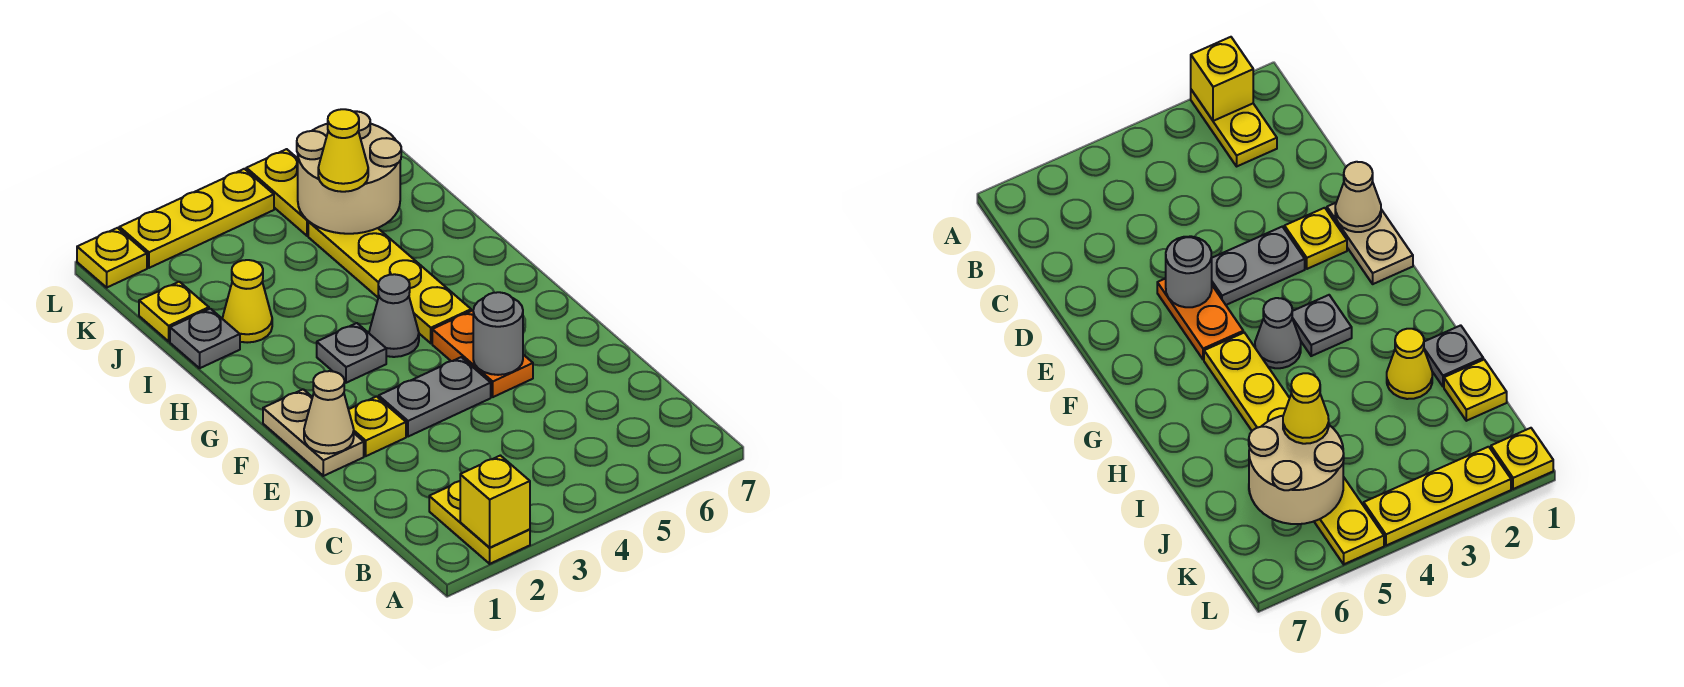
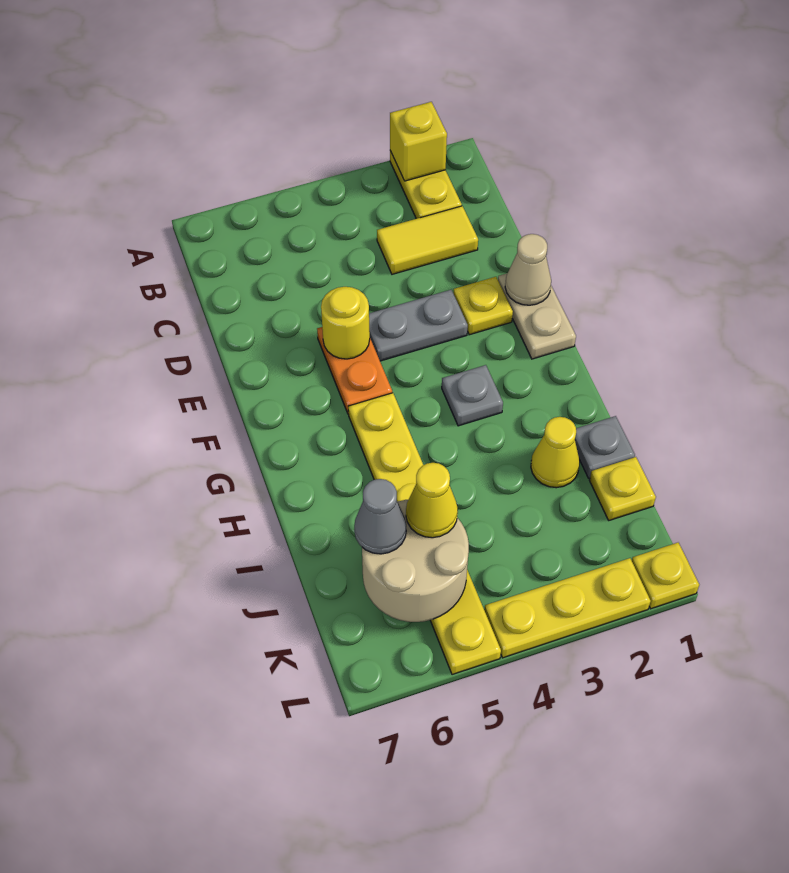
none -> yellow tile C2:C3 level 1
grey round brick E5 level 2 -> yellow round brick E5 level 2
grey cone G4 level 1 -> grey cone J6 level 3

